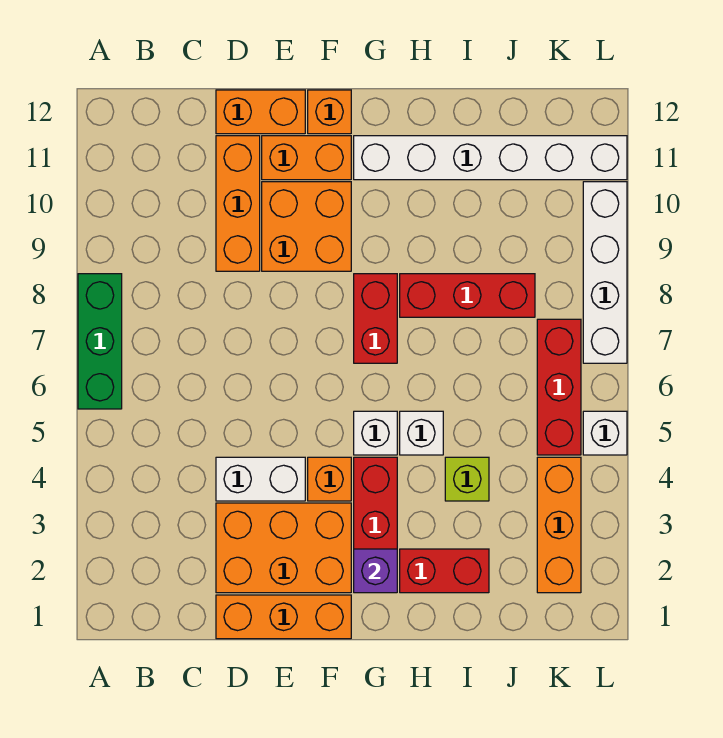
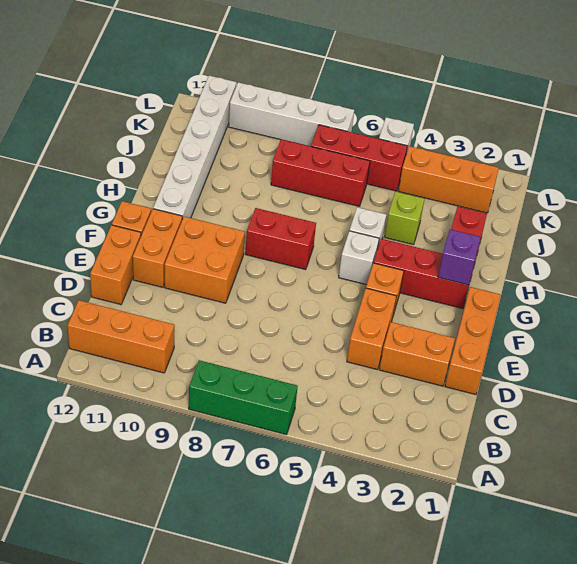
orange brick D2:F3 level 1 -> orange brick D2:D3 level 1
white brick D4:E4 level 1 -> orange brick D4:E4 level 1
orange brick D9:D11 level 1 -> orange brick B10:B12 level 1
red brick H8:J8 level 1 -> red brick J6:J8 level 1

